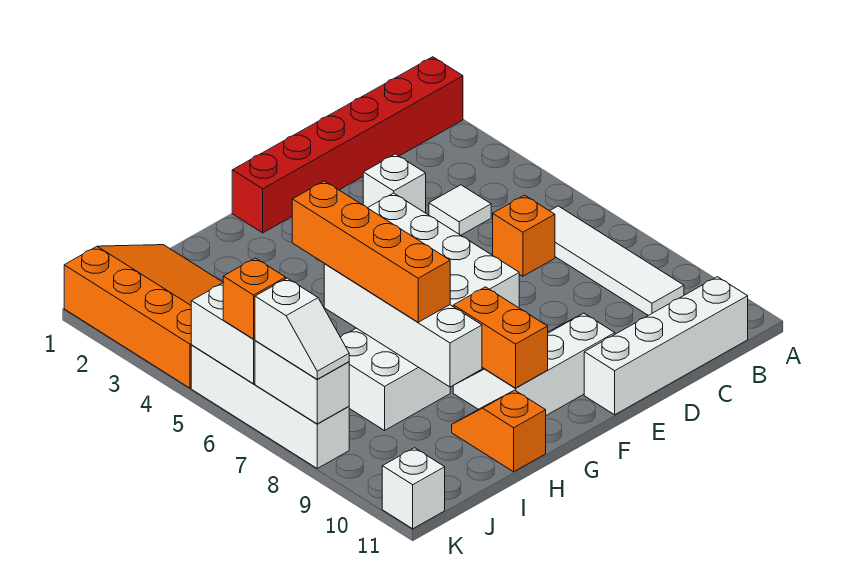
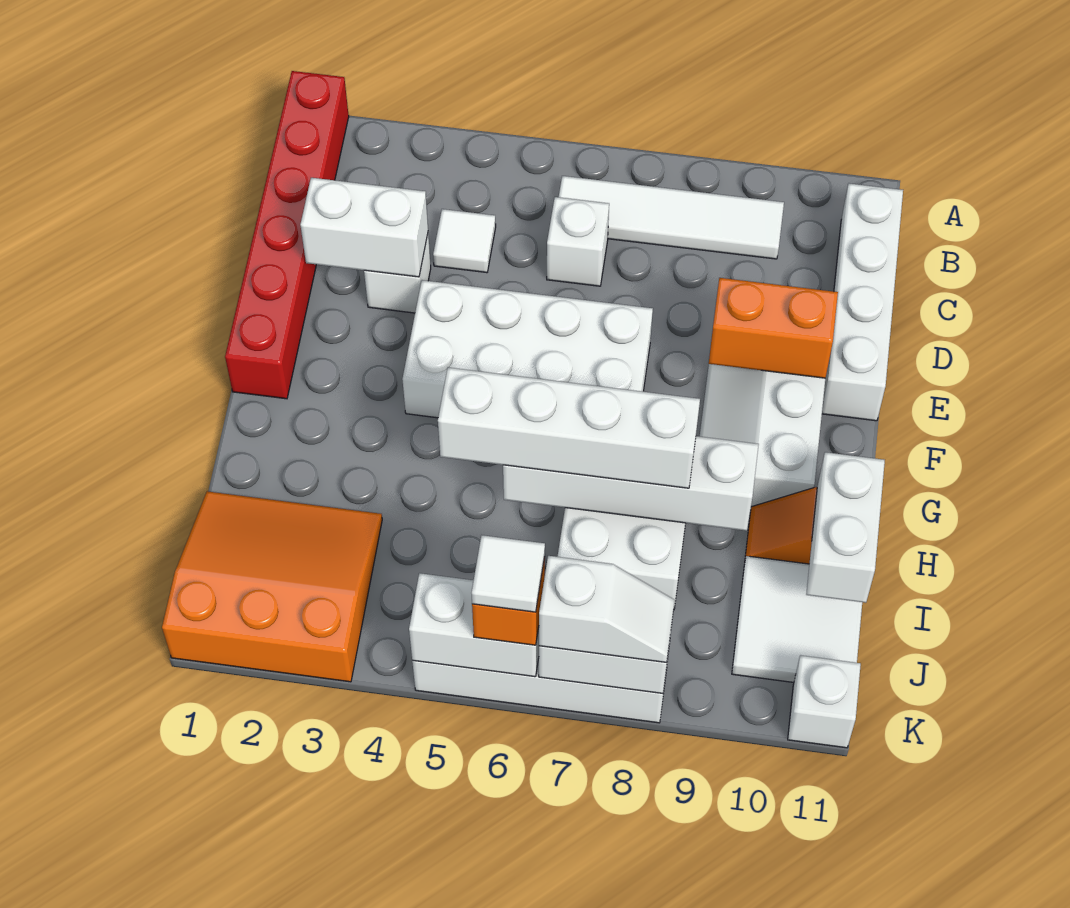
orange brick C6 level 1 -> white brick C6 level 1
none -> white brick D2:D3 level 2
orange brick G9:G10 level 2 -> orange brick E9:E10 level 2
orange brick H5:H8 level 3 -> white brick H5:H8 level 3
none -> white brick H11:I11 level 2
orange slope I1:K4 level 1 top K -> orange slope I1:K3 level 1 top K
none -> white tile I10:J11 level 1
none -> white tile K6 level 4

